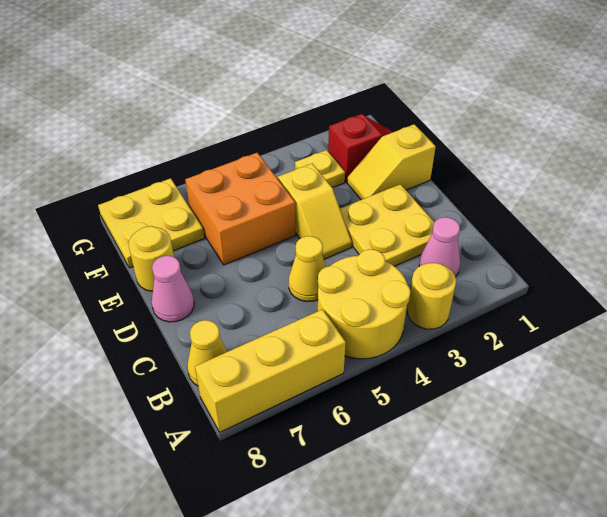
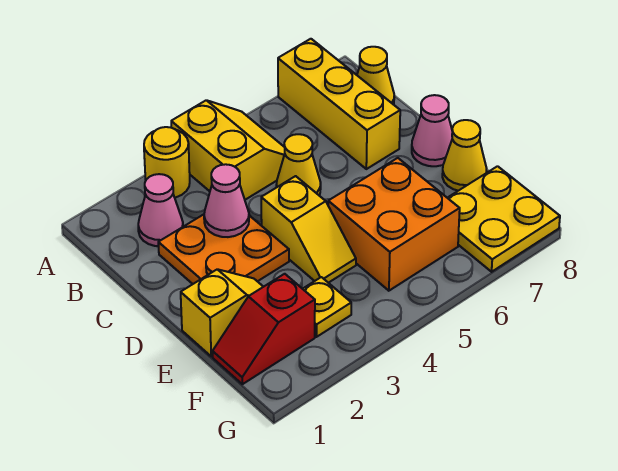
yellow round brick A4:B5 level 1 -> yellow slope A4:B5 level 1 top 4
yellow brick A6:A8 level 1 -> yellow brick A7:C7 level 1
yellow plate C2:D3 level 1 -> orange plate C2:D3 level 1
none -> pink cone C3 level 2
yellow slope D4:E4 level 1 top E -> yellow slope D4:E4 level 1 top D
yellow round brick E8 level 1 -> yellow cone E8 level 1

